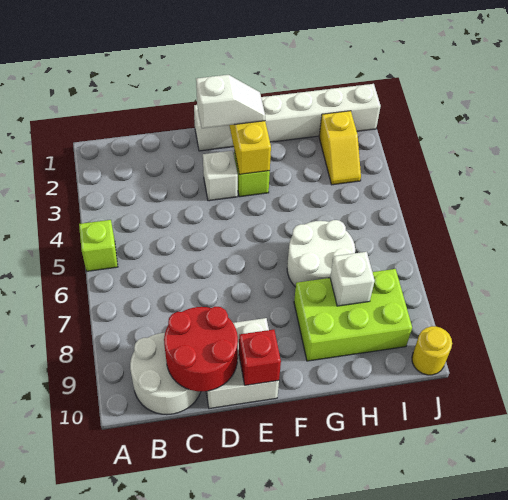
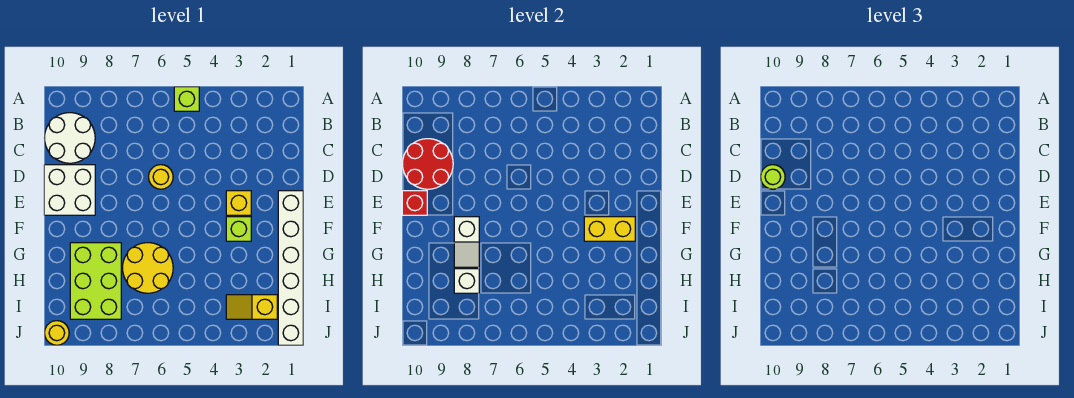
none -> yellow round brick D6 level 1
none -> lime round brick D10 level 3
white slope E2:F2 level 3 top E -> white slope F8:G8 level 2 top F
white brick E3 level 1 -> yellow brick E3 level 1
white round brick G6:H7 level 1 -> yellow round brick G6:H7 level 1

